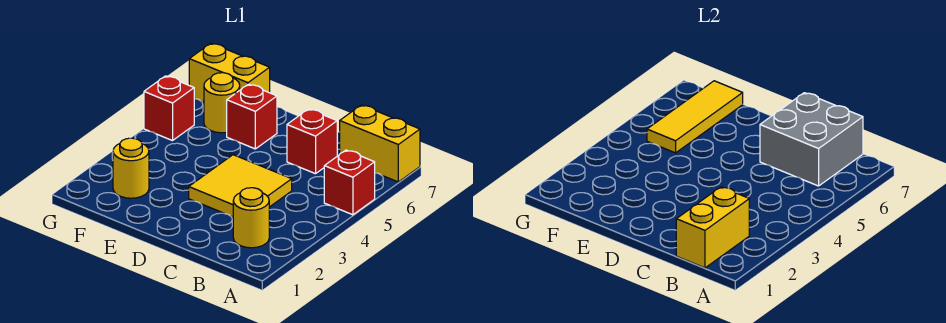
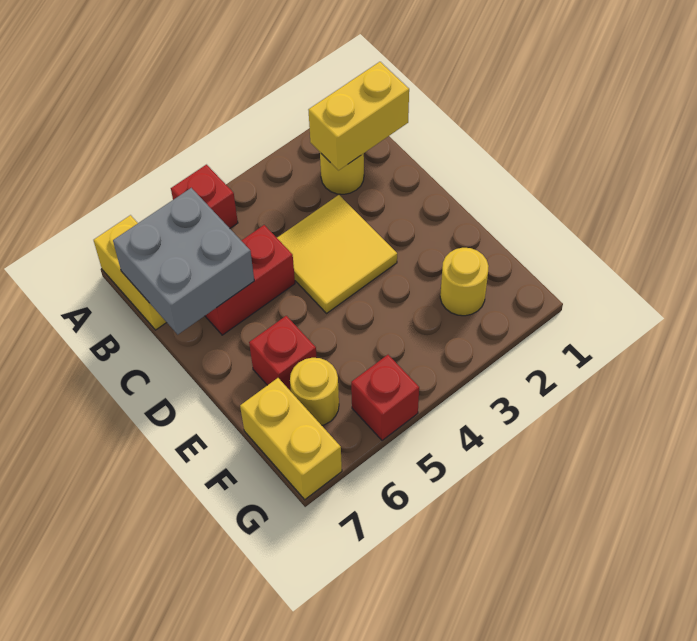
red brick C6 level 1 -> red brick C5:C6 level 1
yellow tile F5:F7 level 2 -> none

